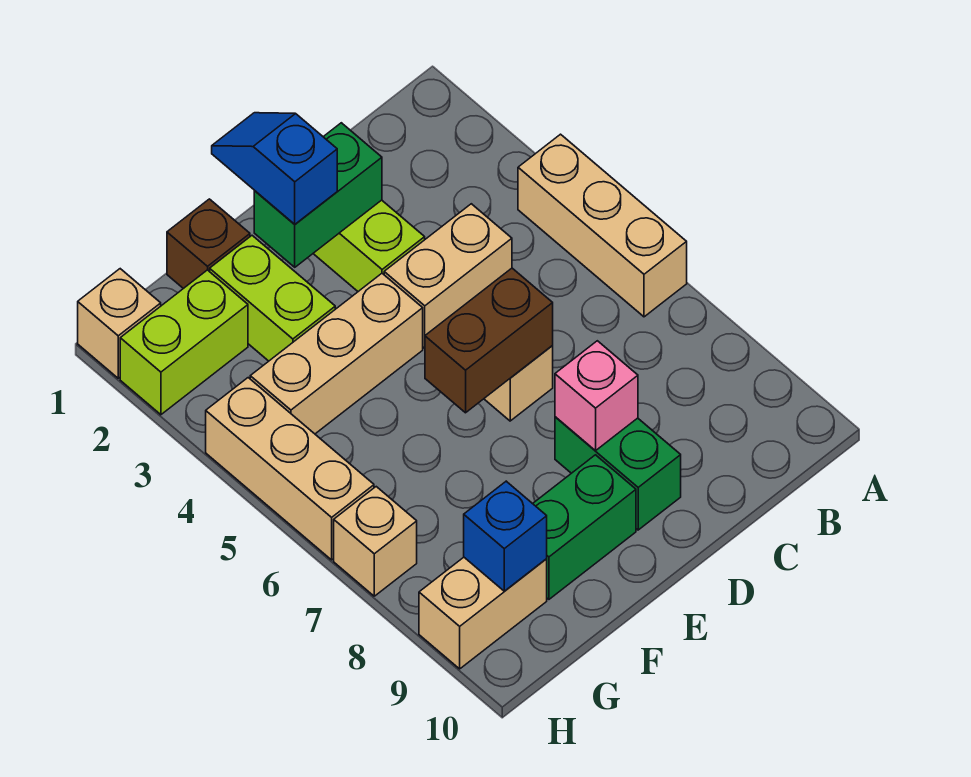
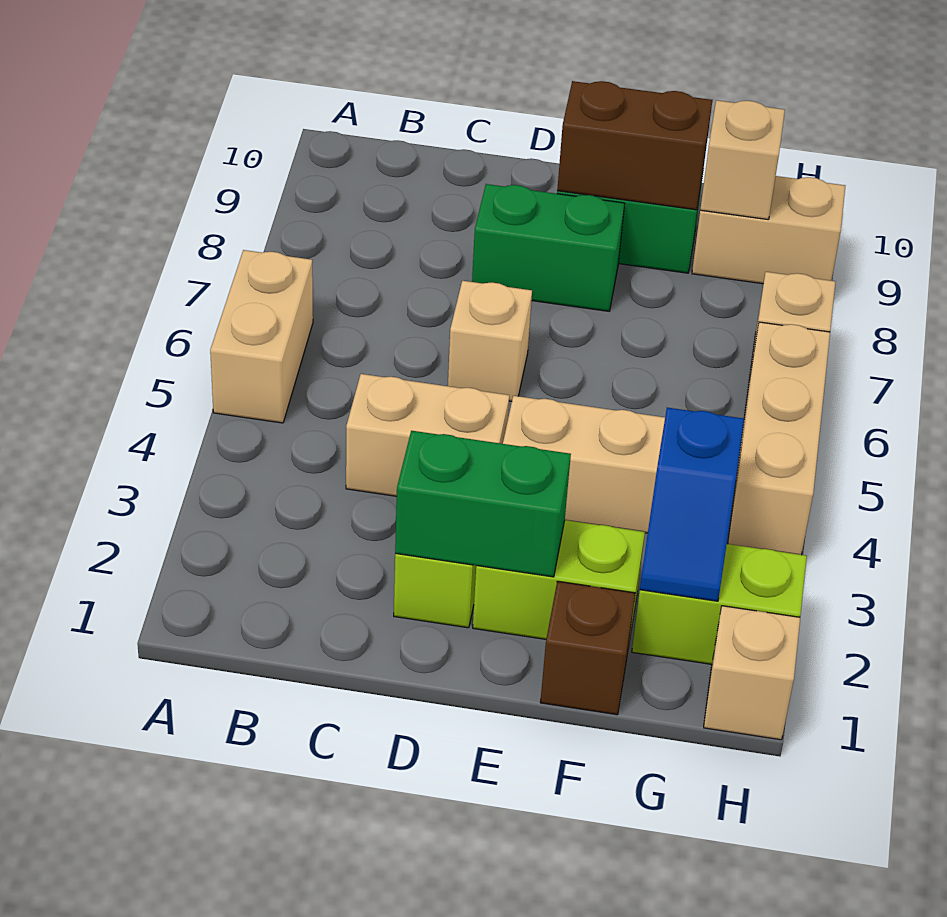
tan brick A4:A6 level 1 -> tan brick A5:A6 level 1
brown brick D6:E6 level 2 -> brown brick E9:F9 level 2
green brick D8:D9 level 1 -> green brick D8:E8 level 1
pink brick D8 level 2 -> none
blue slope E1:E2 level 3 top 2 -> blue slope G2:G3 level 2 top 3
lime brick F2:F3 level 1 -> lime brick E2:F2 level 1
blue brick G9 level 2 -> tan brick G9 level 2

